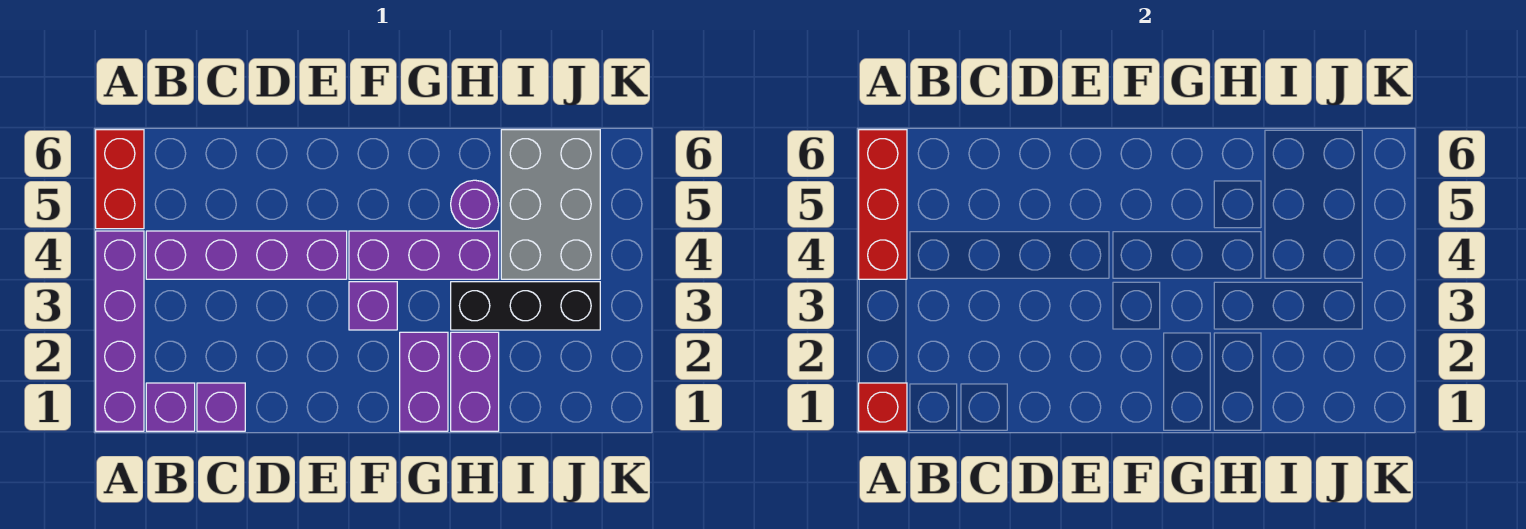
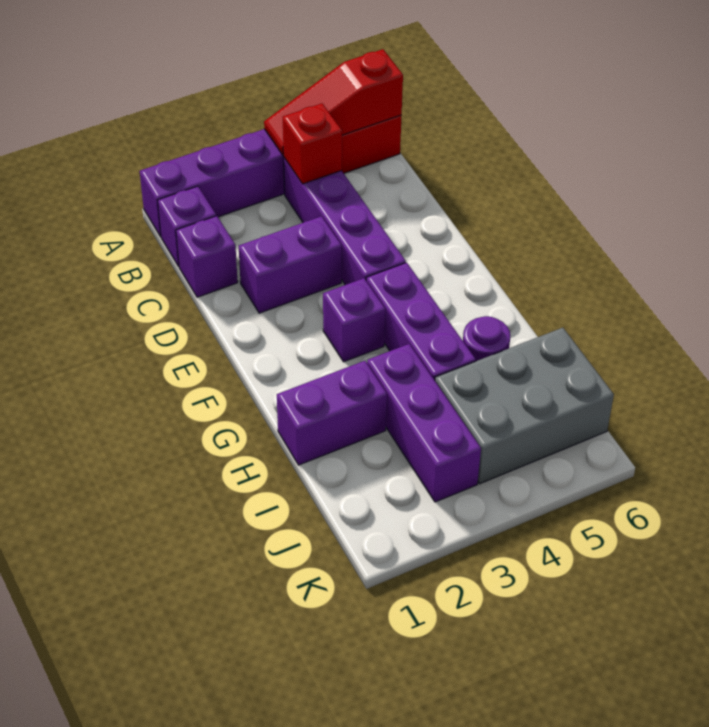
red brick A1 level 2 -> red brick B4 level 2
red brick A4:A6 level 2 -> red slope A4:A6 level 2 top 6
purple brick G1:G2 level 1 -> purple brick D2:D3 level 1
black brick H3:J3 level 1 -> purple brick H3:J3 level 1

